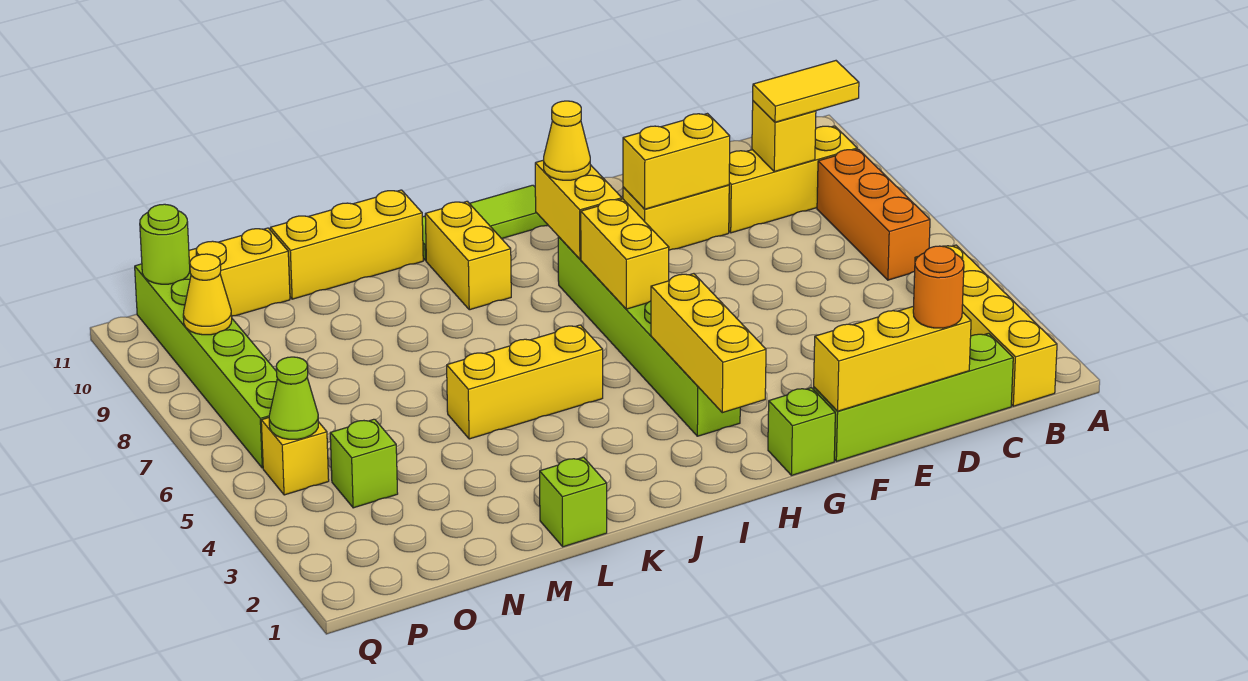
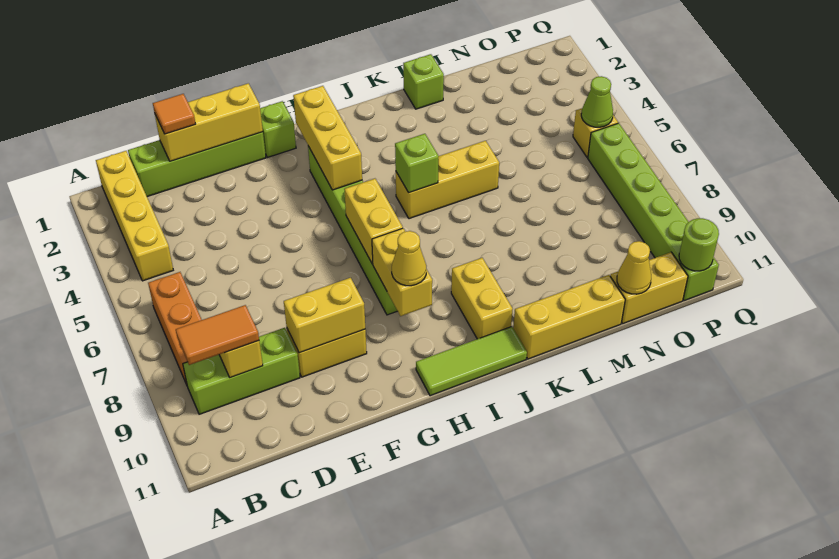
yellow brick B9:D9 level 1 -> lime brick B9:D9 level 1
yellow tile B9:C9 level 3 -> orange tile B9:C9 level 3
orange round brick D1 level 3 -> orange tile D1 level 3
lime brick O4 level 1 -> lime brick J5 level 2
yellow cone P9 level 2 -> yellow cone N11 level 2

